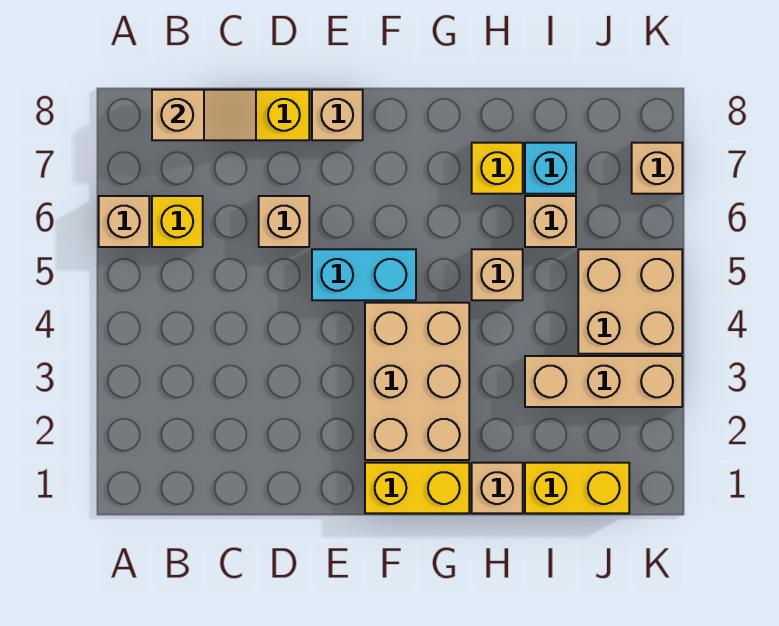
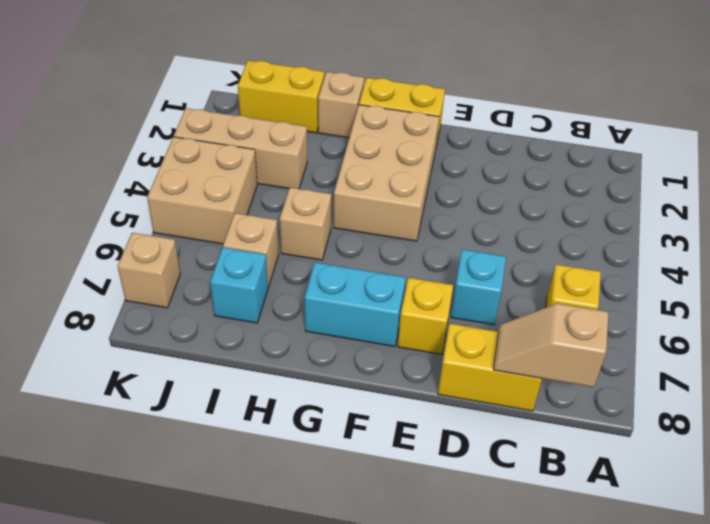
tan brick A6 level 1 -> none
tan brick D6 level 1 -> cyan brick D6 level 1
cyan brick E5:F5 level 1 -> cyan brick F7:G7 level 1
tan brick E8 level 1 -> none
yellow brick H7 level 1 -> yellow brick E7 level 1

